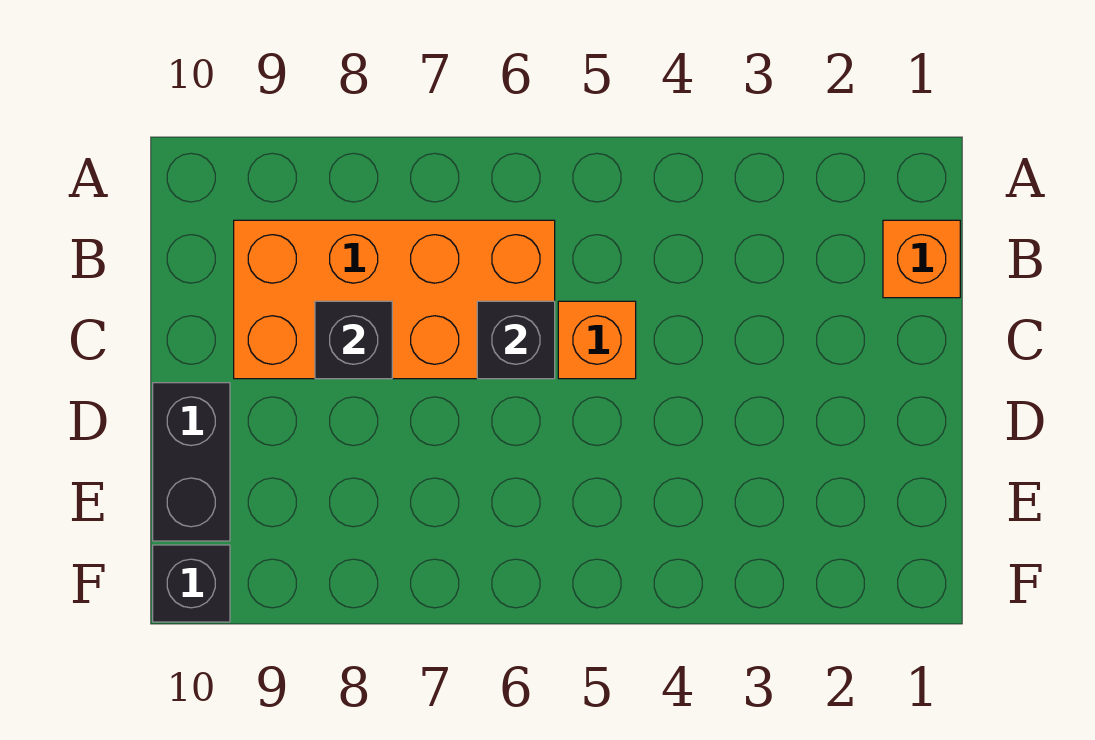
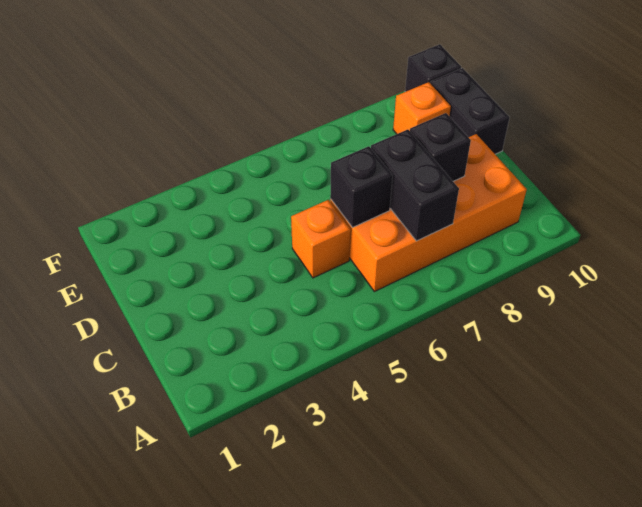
orange brick B1 level 1 -> orange brick E9 level 1
none -> black brick B7:C7 level 2

